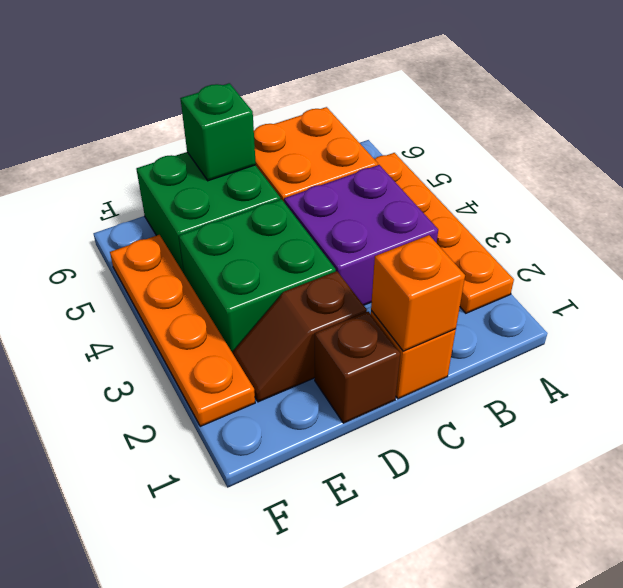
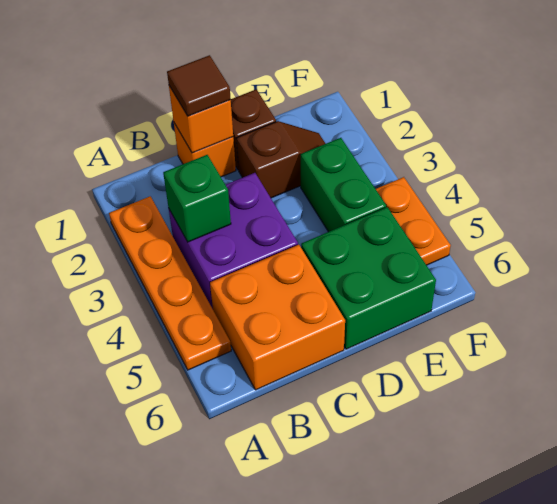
none -> brown tile C1 level 3
green brick D3:E4 level 1 -> green brick E3:E4 level 1
green brick D6 level 2 -> green brick B3 level 2
orange plate F2:F5 level 1 -> orange plate F4:F5 level 1

